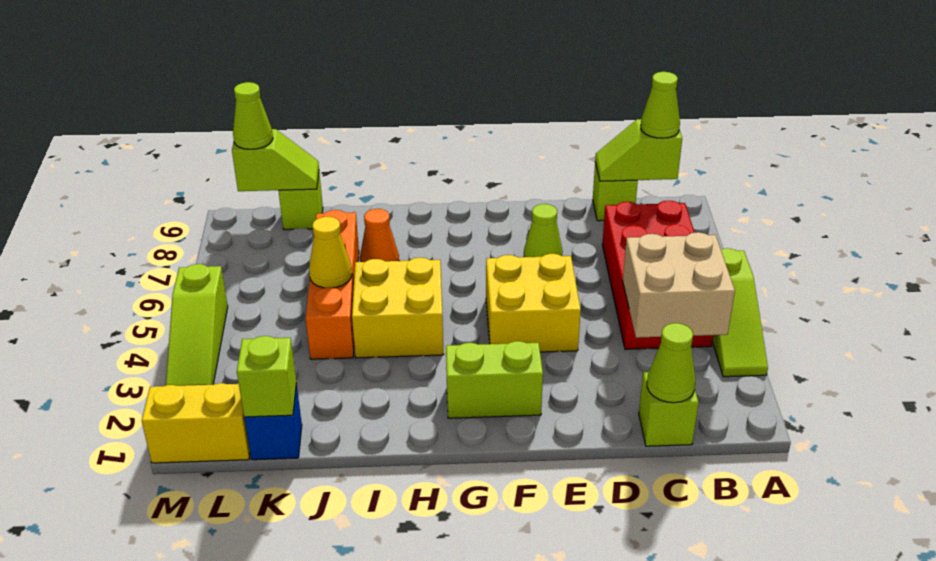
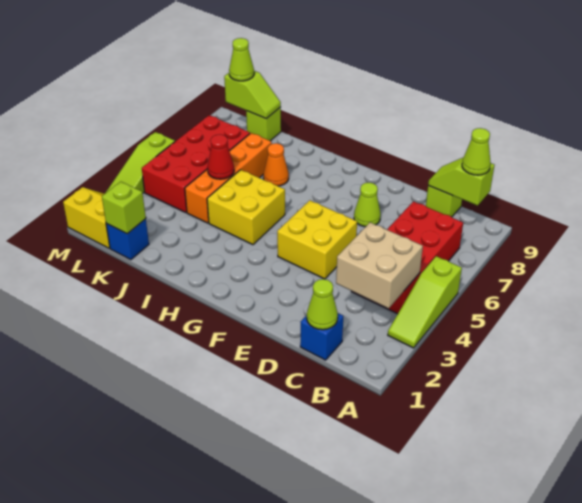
lime brick C1 level 1 -> blue brick C1 level 1
lime brick F2:G2 level 1 -> none
yellow cone J5 level 2 -> red cone J5 level 2
none -> red brick K4:L7 level 1

